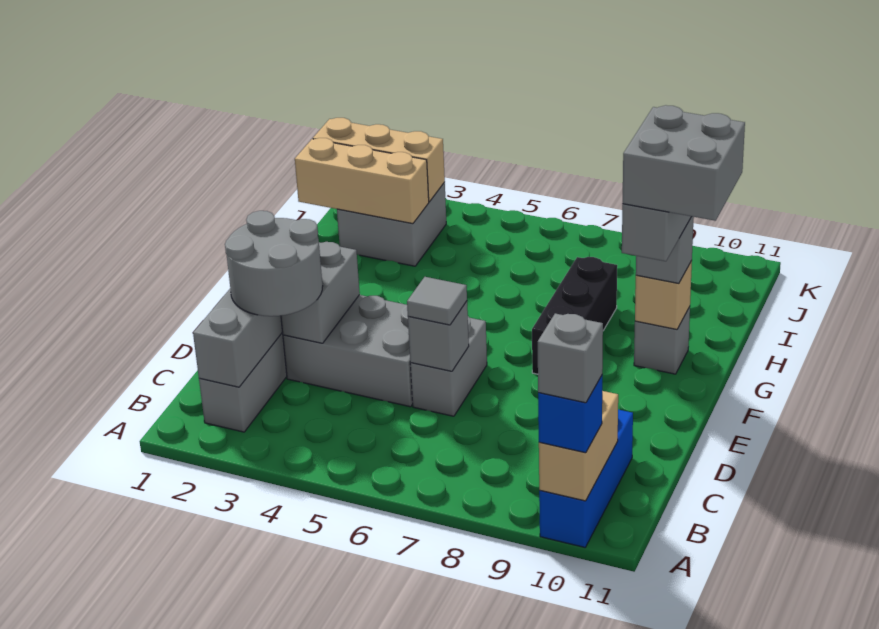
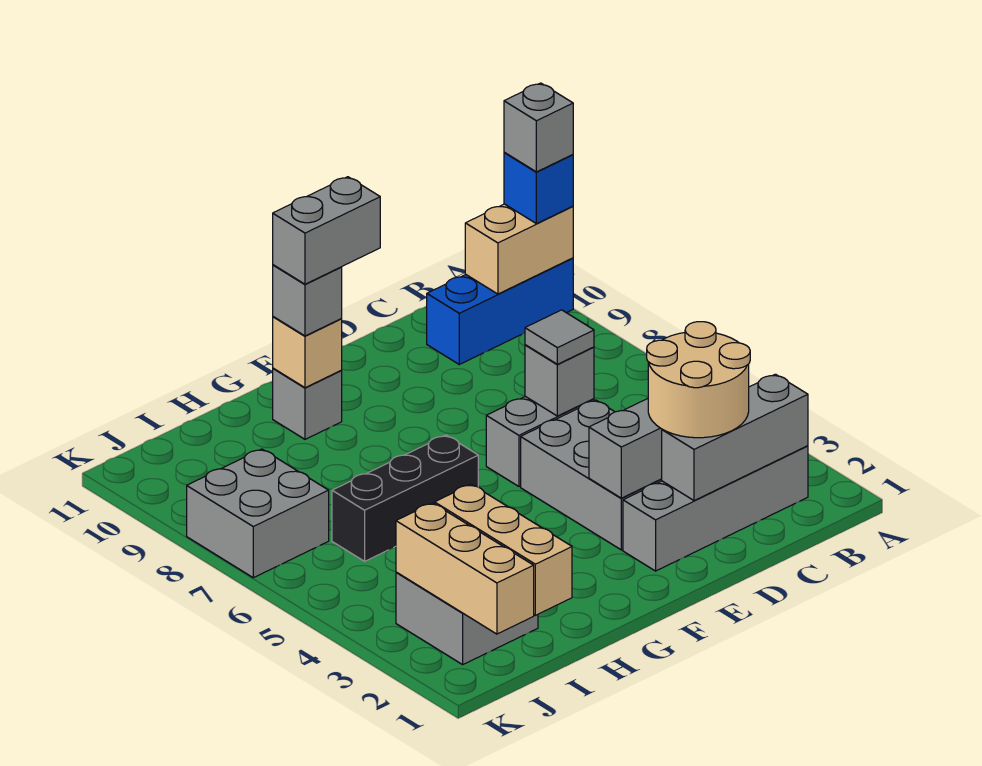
grey round brick C2:D3 level 3 -> tan round brick C2:D3 level 3
black brick F8:H8 level 1 -> black brick G6:I6 level 1
grey brick F10:G11 level 5 -> grey brick J7:K8 level 1

